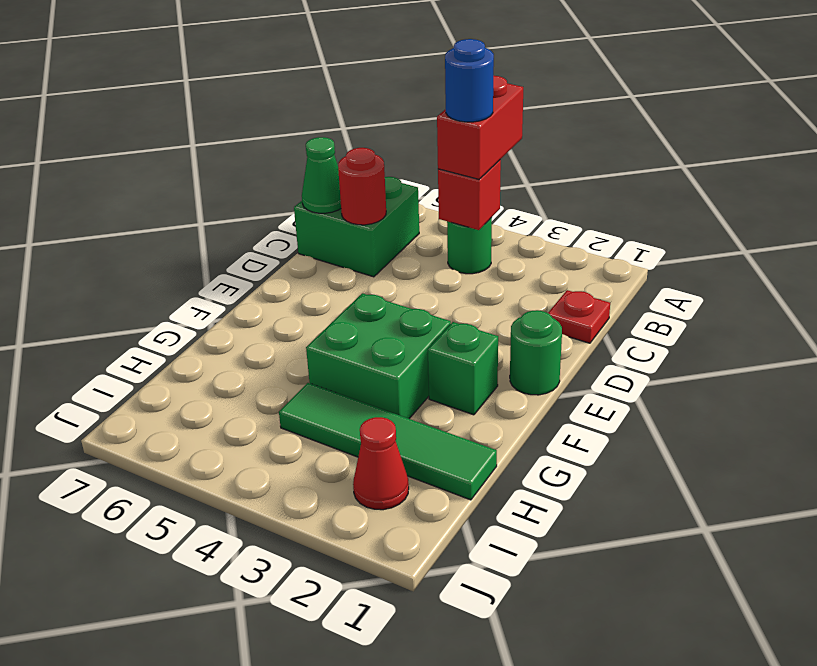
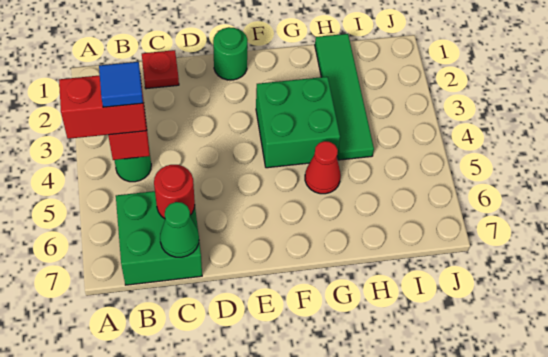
blue round brick B4 level 4 -> blue tile B4 level 4
green brick F2 level 1 -> none
red cone I2 level 1 -> red cone G5 level 1

